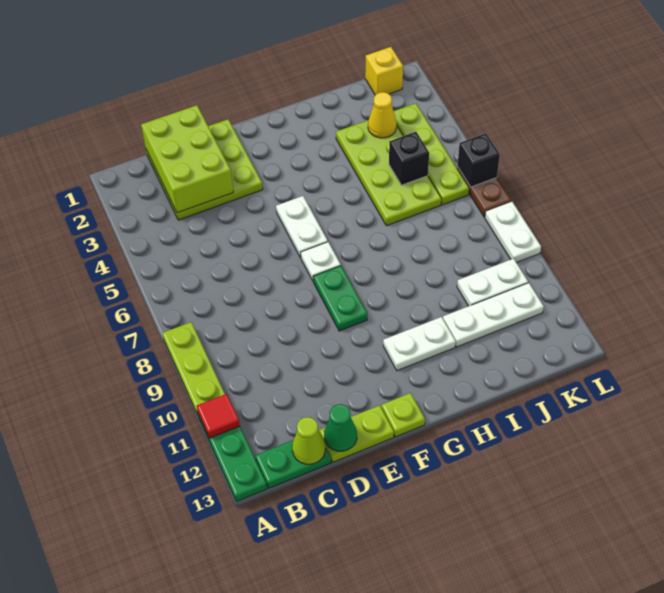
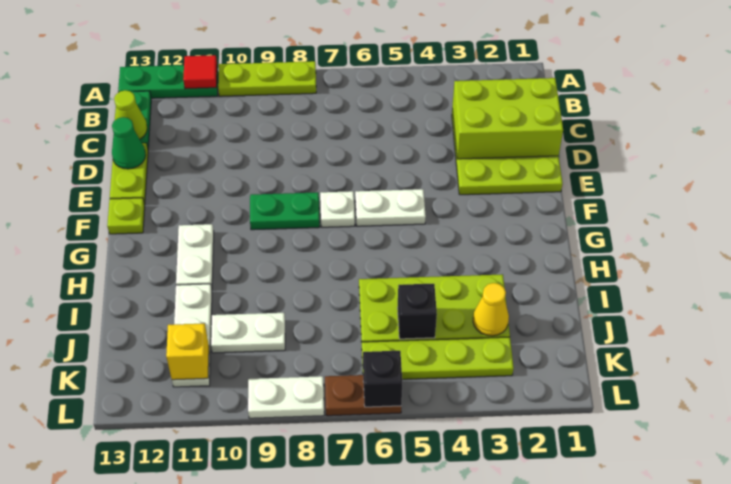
white plate J10:K10 level 1 -> white plate J9:J10 level 1
yellow brick K1 level 1 -> yellow brick K11 level 2

